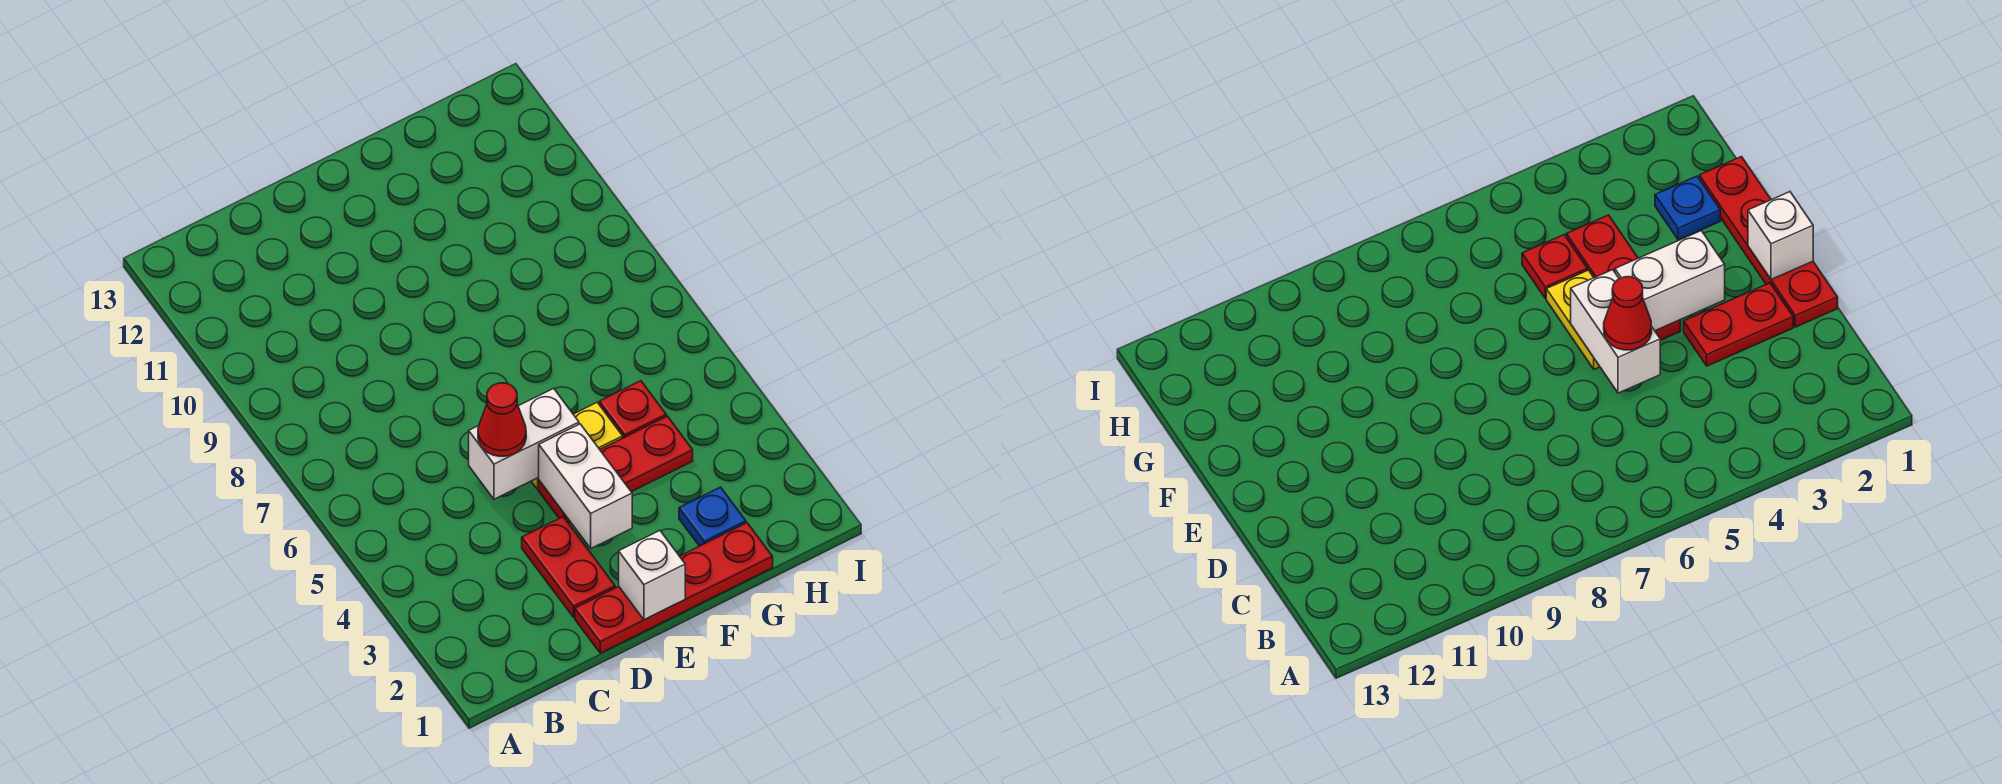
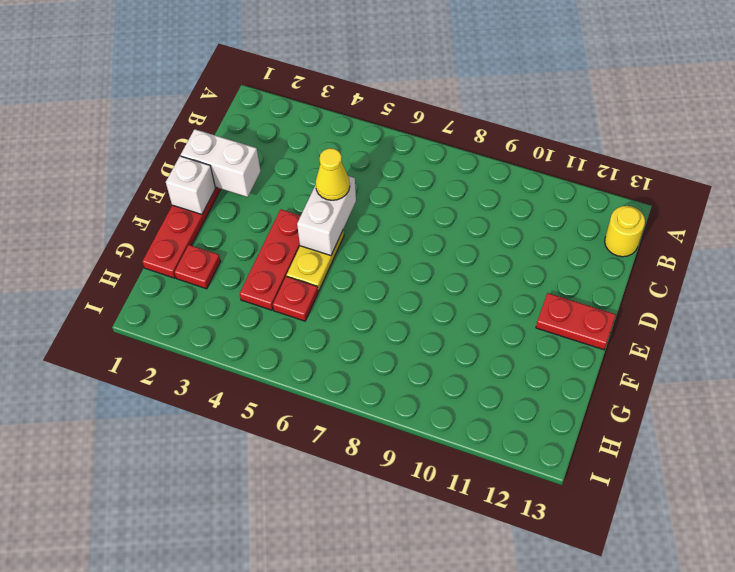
none -> yellow round brick B13 level 1
red plate D2:D3 level 1 -> red plate E12:E13 level 1
red cone D5 level 3 -> yellow cone D5 level 3
white brick E3:E4 level 2 -> white brick D1:D2 level 2
blue plate G2 level 1 -> red plate G2 level 1

